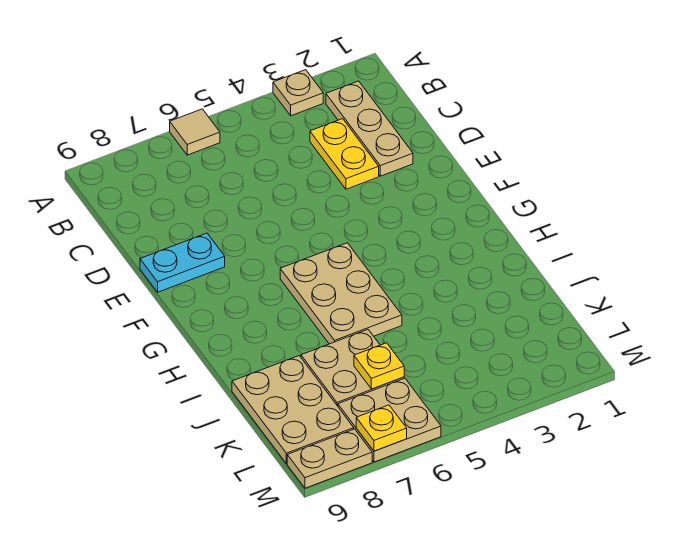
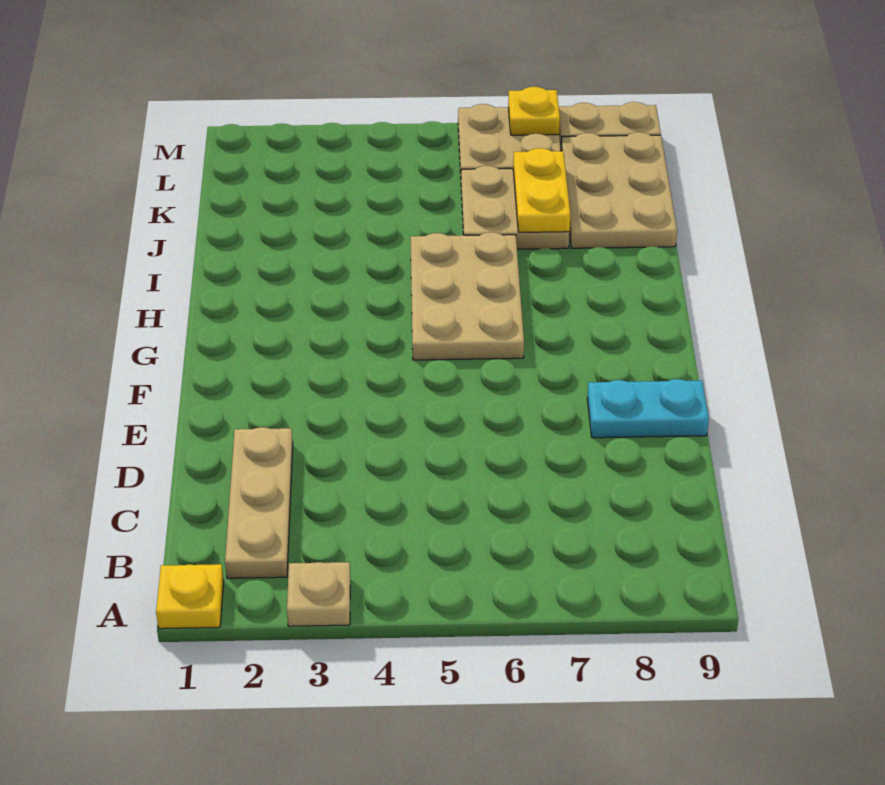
tan tile A6 level 1 -> none
yellow plate C3:D3 level 1 -> yellow plate J7:K7 level 2
yellow plate K6 level 2 -> yellow plate A1 level 1

